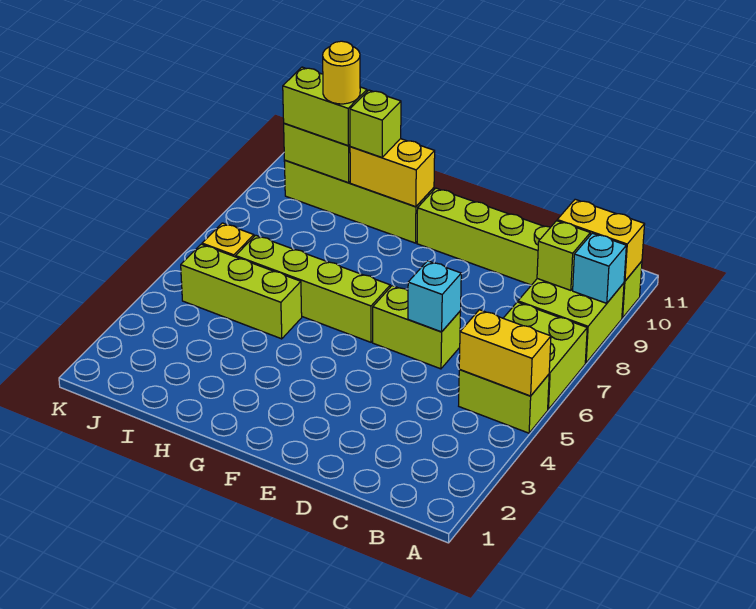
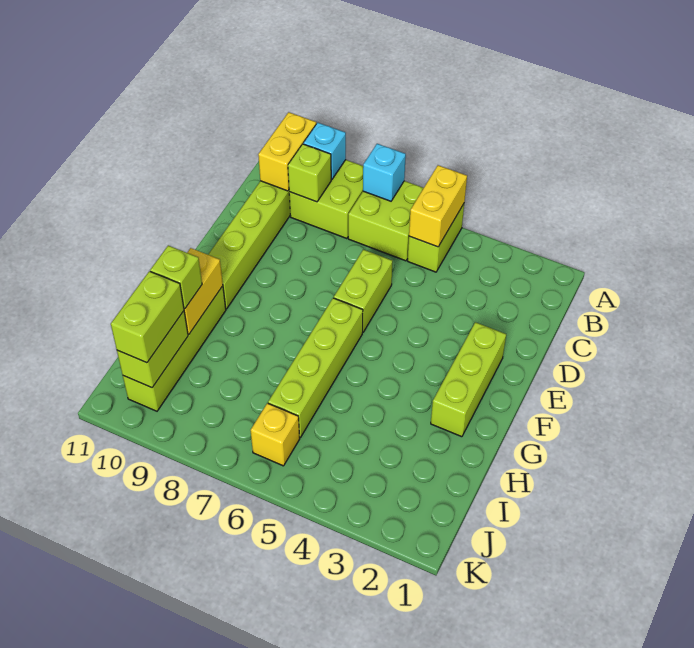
cyan brick D6 level 2 -> cyan brick A7 level 2
lime brick H5:J5 level 1 -> lime brick E2:G2 level 1
yellow round brick I10 level 4 -> none

